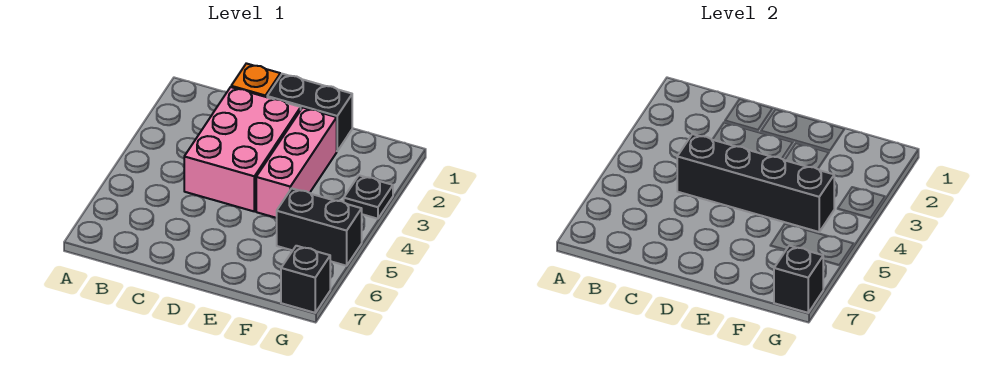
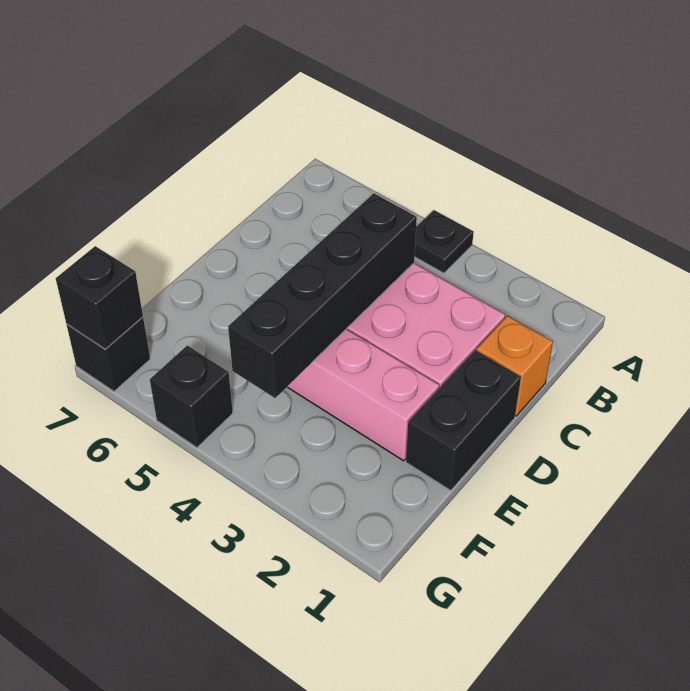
black brick F5:G5 level 1 -> black brick G5 level 1
black plate G3 level 1 -> black plate A4 level 1

